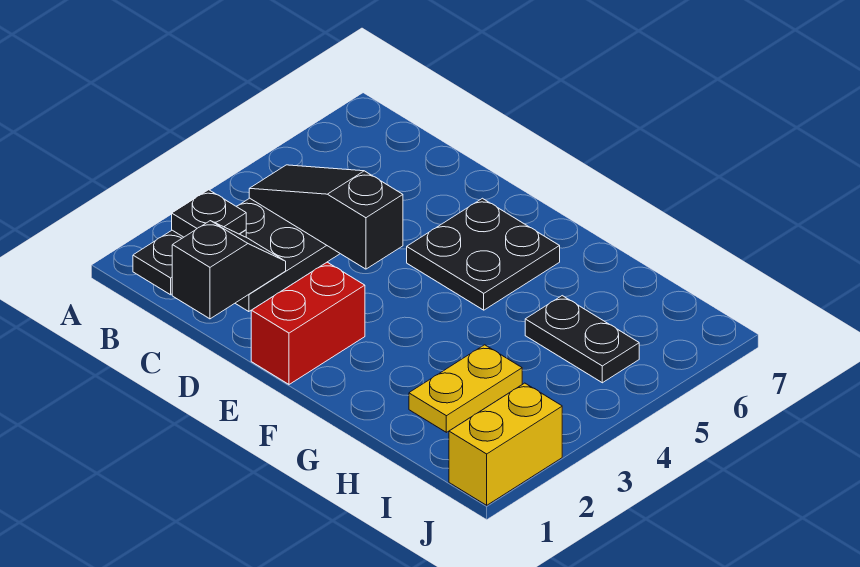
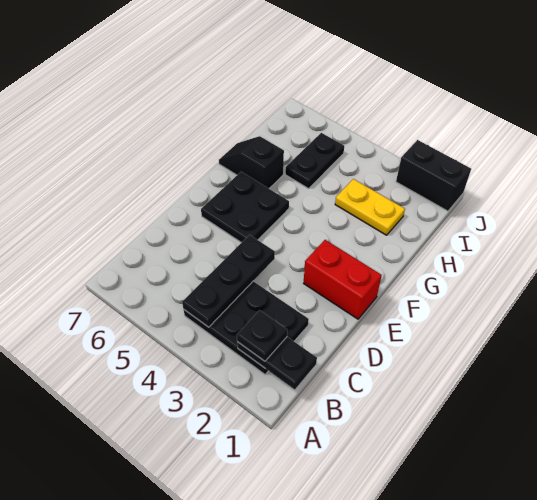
black slope B4:D4 level 2 top D -> black plate B4:D4 level 2
black slope C1:C2 level 2 top 1 -> black slope G6:G7 level 1 top 6
yellow brick J1:J2 level 1 -> black brick J1:J2 level 1

